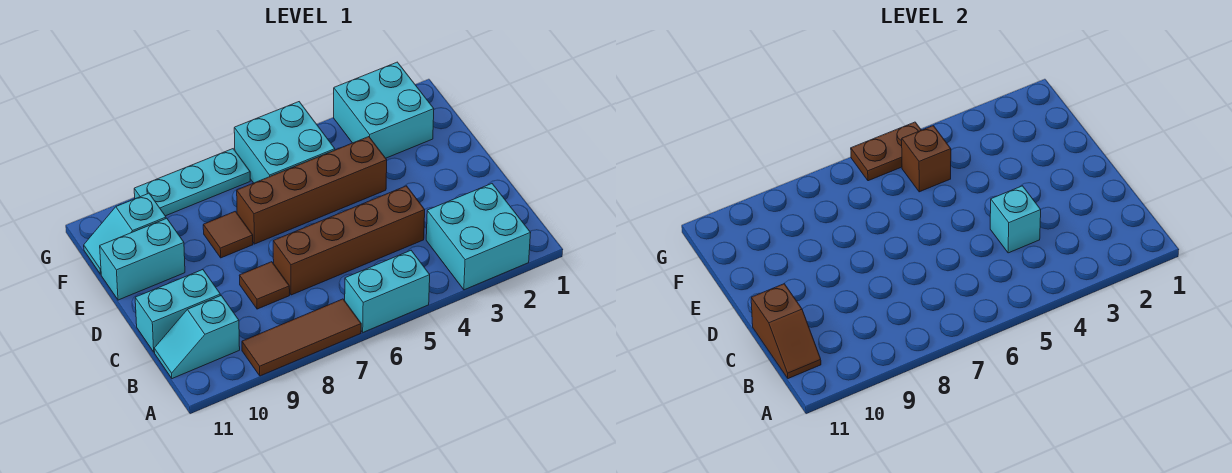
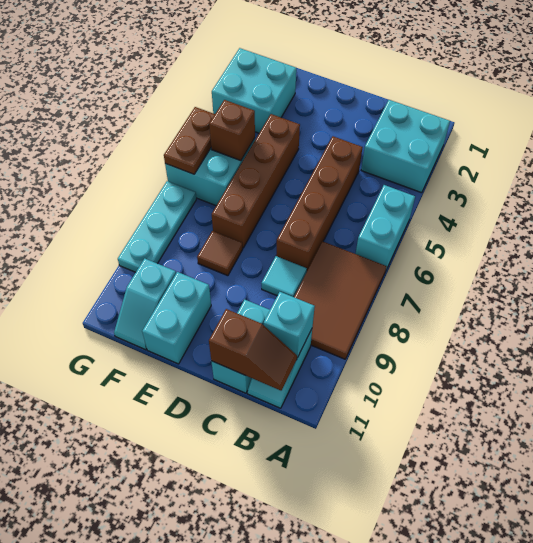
brown tile A7:A9 level 1 -> brown tile A7:B9 level 1
cyan brick C4 level 2 -> cyan brick B10 level 2
brown tile C8 level 1 -> cyan tile C8 level 1

